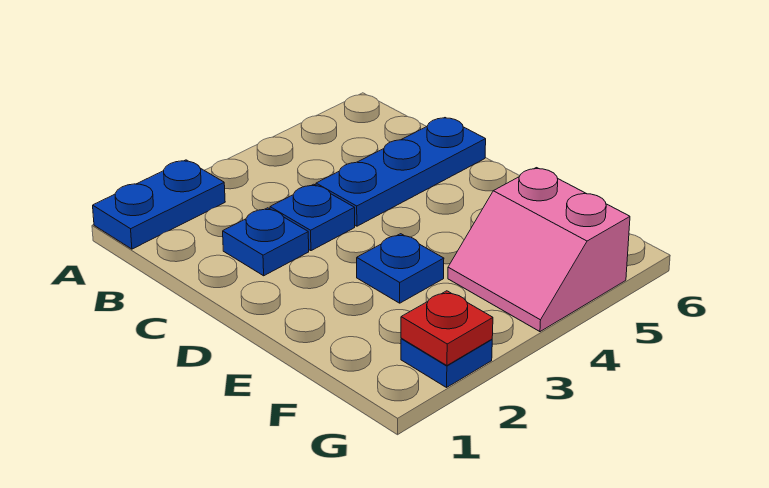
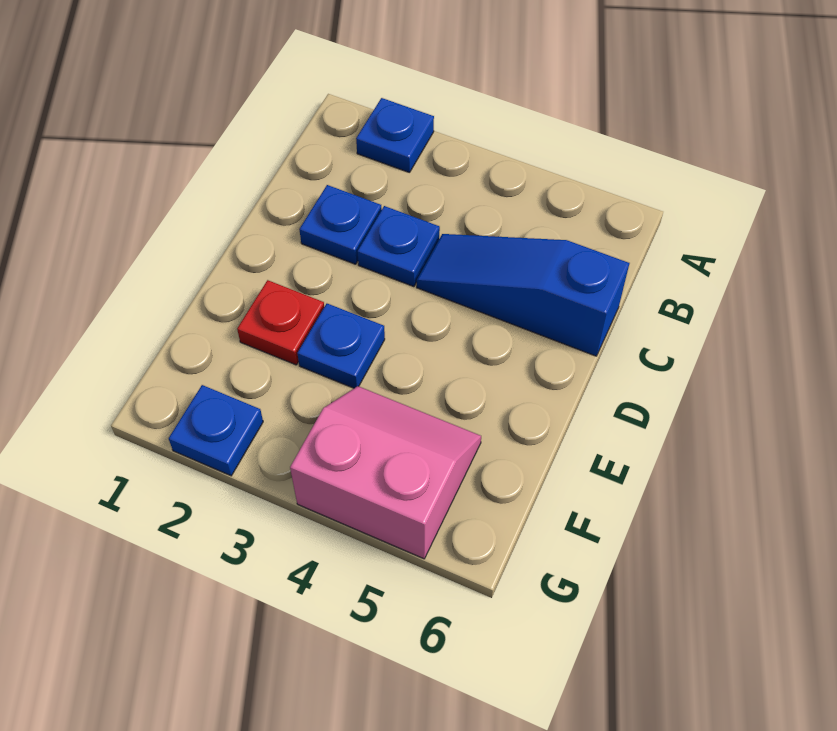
blue plate A1:A2 level 1 -> blue plate A2 level 1
blue plate C4:C6 level 1 -> blue slope C4:C6 level 1 top 6
pink slope F4:G5 level 1 top 5 -> pink slope F4:G5 level 1 top G
red plate G2 level 2 -> red plate E2 level 1

